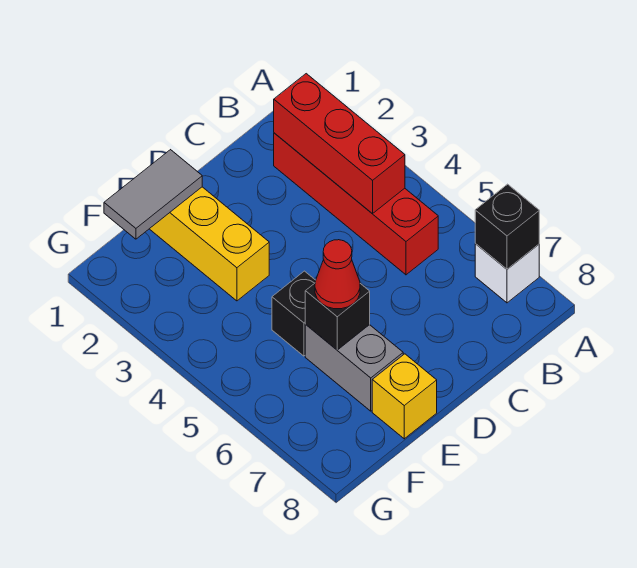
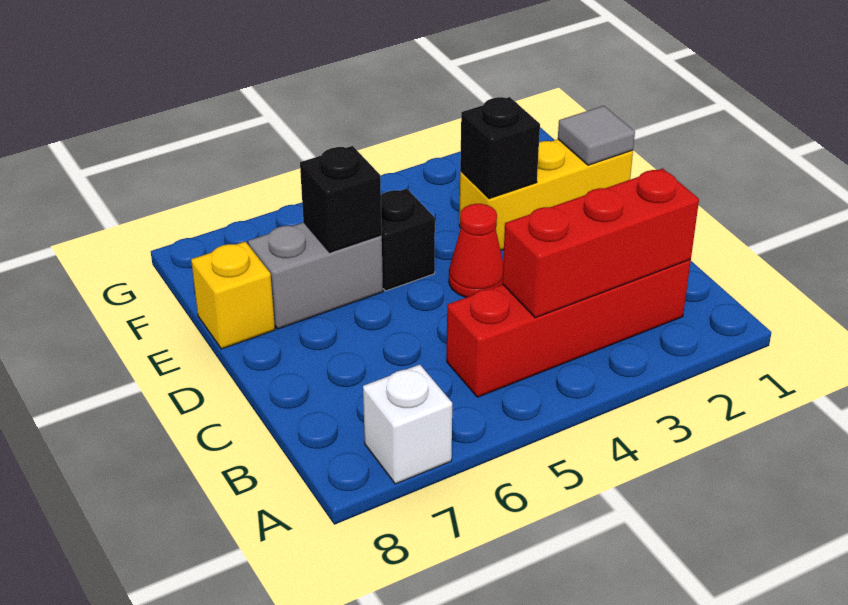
black brick A7 level 2 -> black brick E3 level 2
grey tile E1:F1 level 2 -> grey tile E1 level 2
red cone E6 level 3 -> red cone D4 level 1

